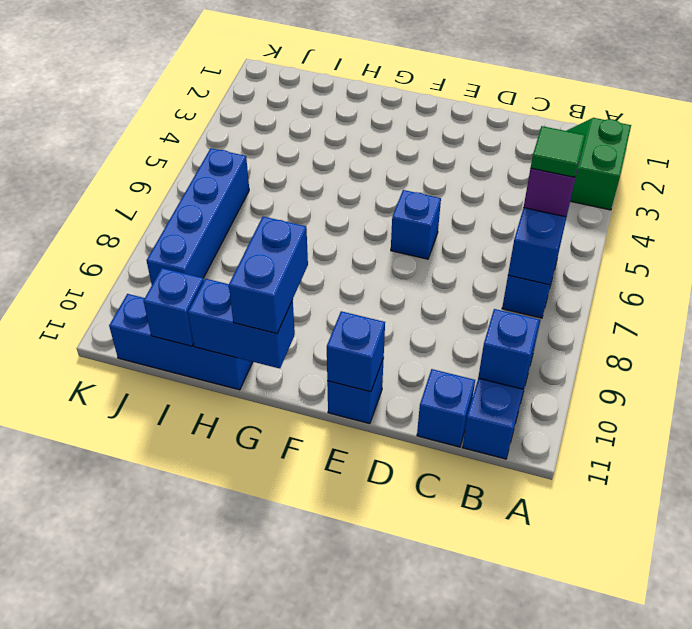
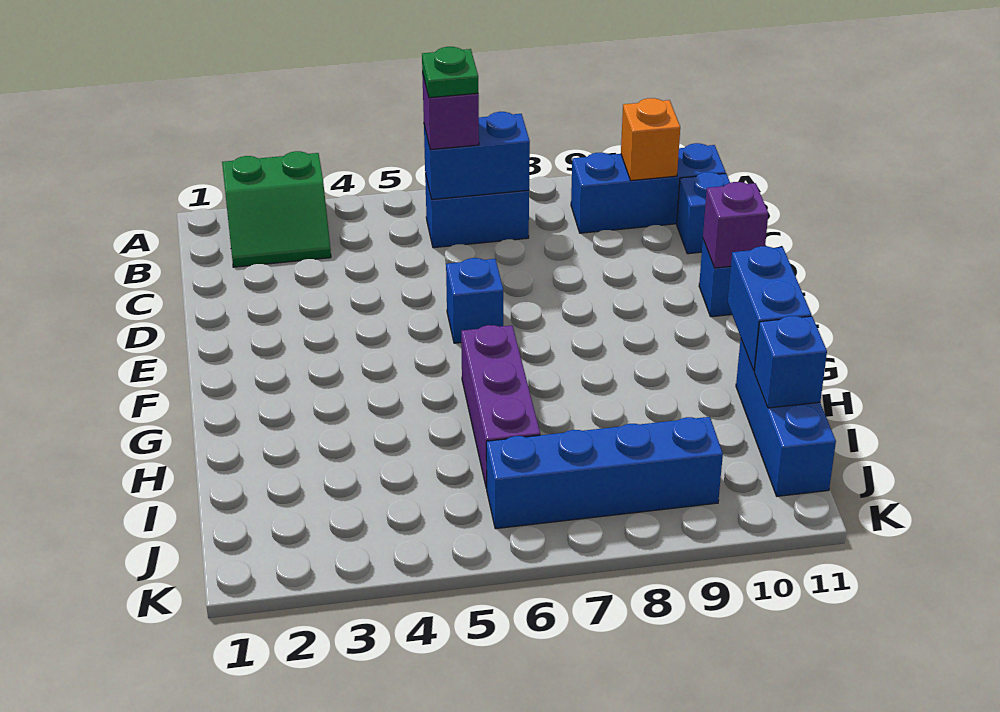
green tile B6 level 4 -> green plate B6 level 4
blue brick B10 level 2 -> orange brick B10 level 2
blue brick E11 level 2 -> purple brick E11 level 2
none -> purple brick G6:I6 level 1
blue brick G10:G11 level 3 -> none

